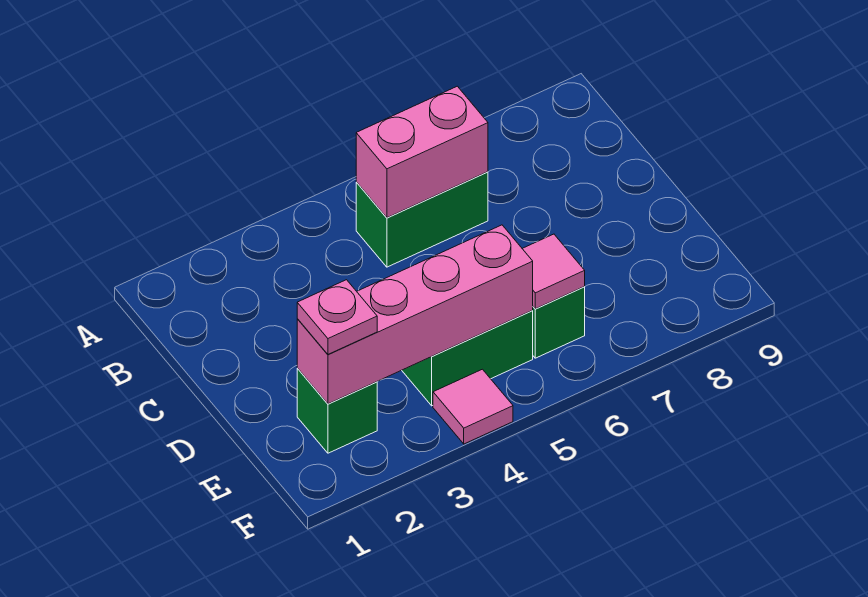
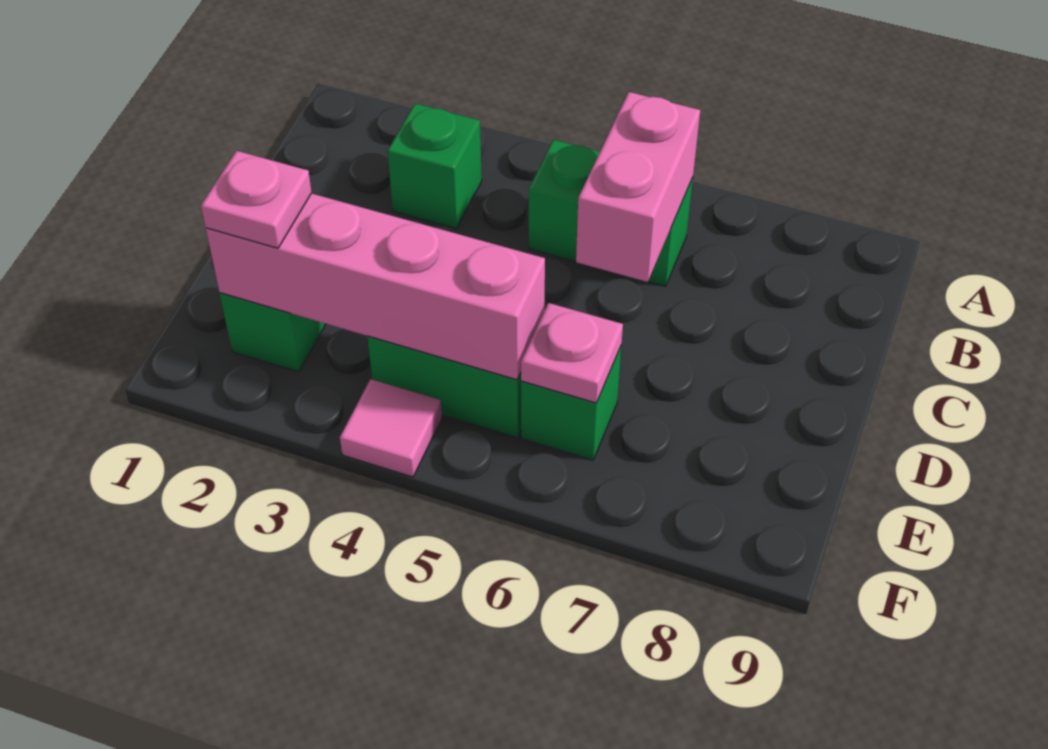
none -> green brick B3 level 1
pink brick B5:B6 level 2 -> pink brick B6:C6 level 2
pink tile E6 level 2 -> pink plate E6 level 2

